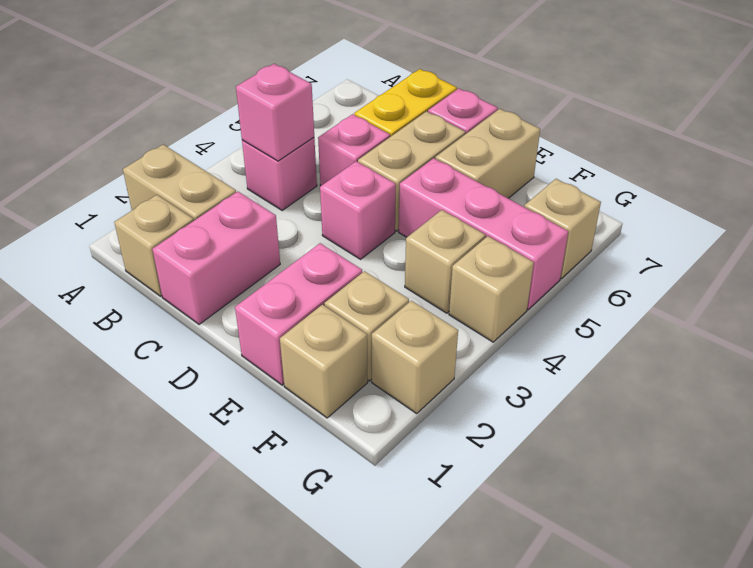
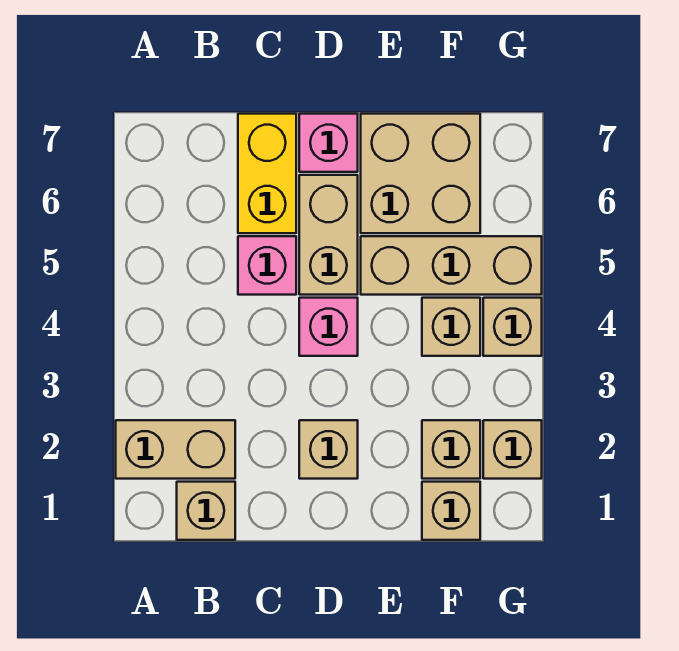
pink brick B4 level 1 -> none
pink brick B4 level 2 -> none
pink brick C1:C2 level 1 -> none
pink brick E1:E2 level 1 -> none
pink brick E5:G5 level 1 -> tan brick E5:G5 level 1
tan brick E6:E7 level 1 -> tan brick E6:F7 level 1
tan brick G6 level 1 -> tan brick D2 level 1

